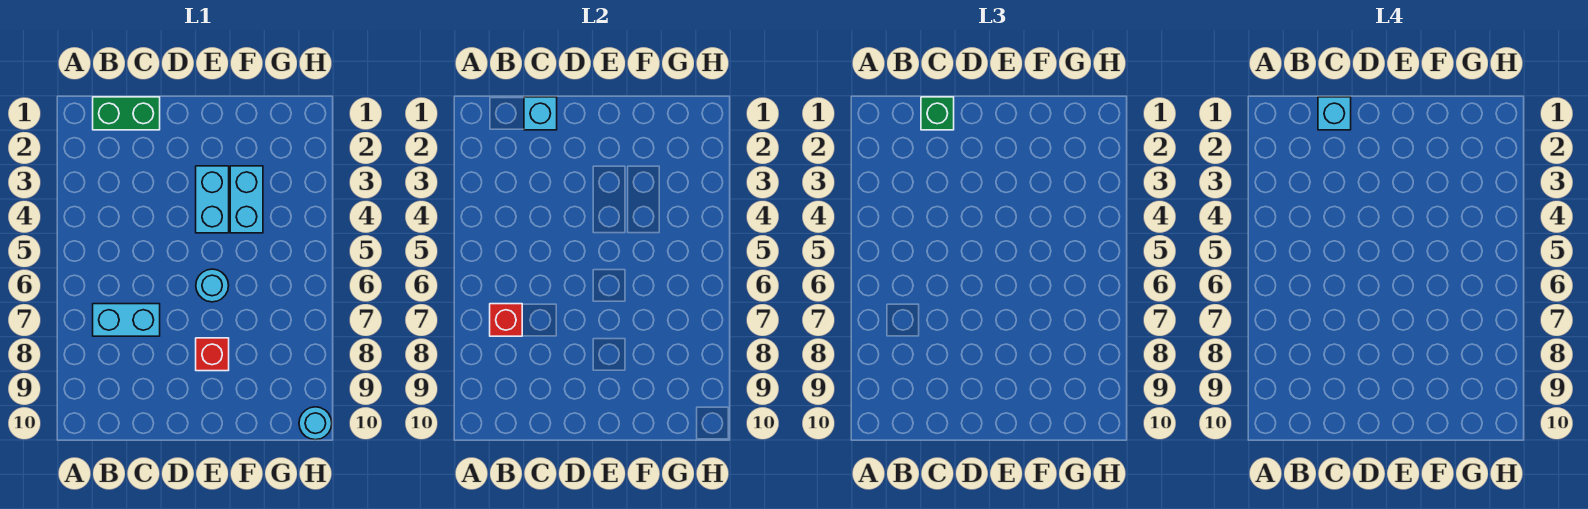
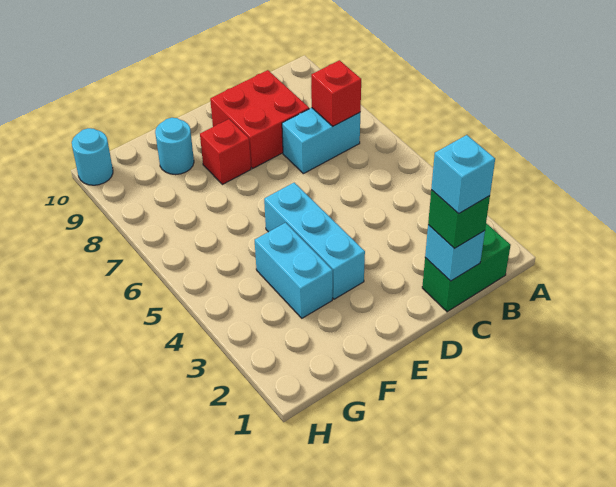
none -> red brick C8:D9 level 1
cyan brick E3:E4 level 1 -> cyan brick E3:E5 level 1
cyan round brick E6 level 1 -> cyan round brick F9 level 1

